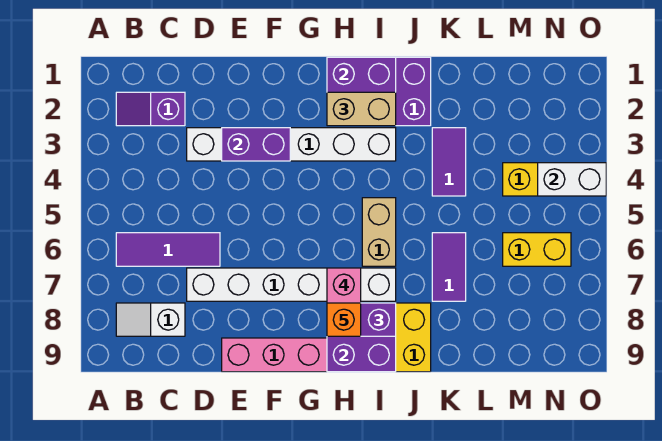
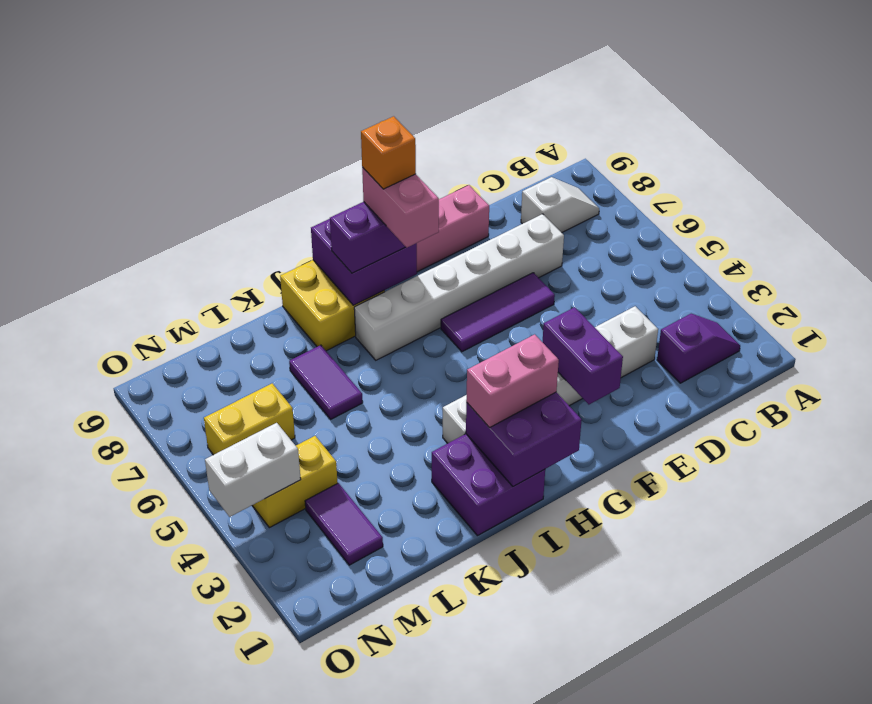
purple tile B6:D6 level 1 -> purple tile E6:G6 level 1
purple brick E3:F3 level 2 -> purple brick F2:F3 level 2
tan brick H2:I2 level 3 -> pink brick H2:I2 level 3
tan brick I5:I6 level 1 -> none
purple tile K3:K4 level 1 -> purple tile M2:M3 level 1

